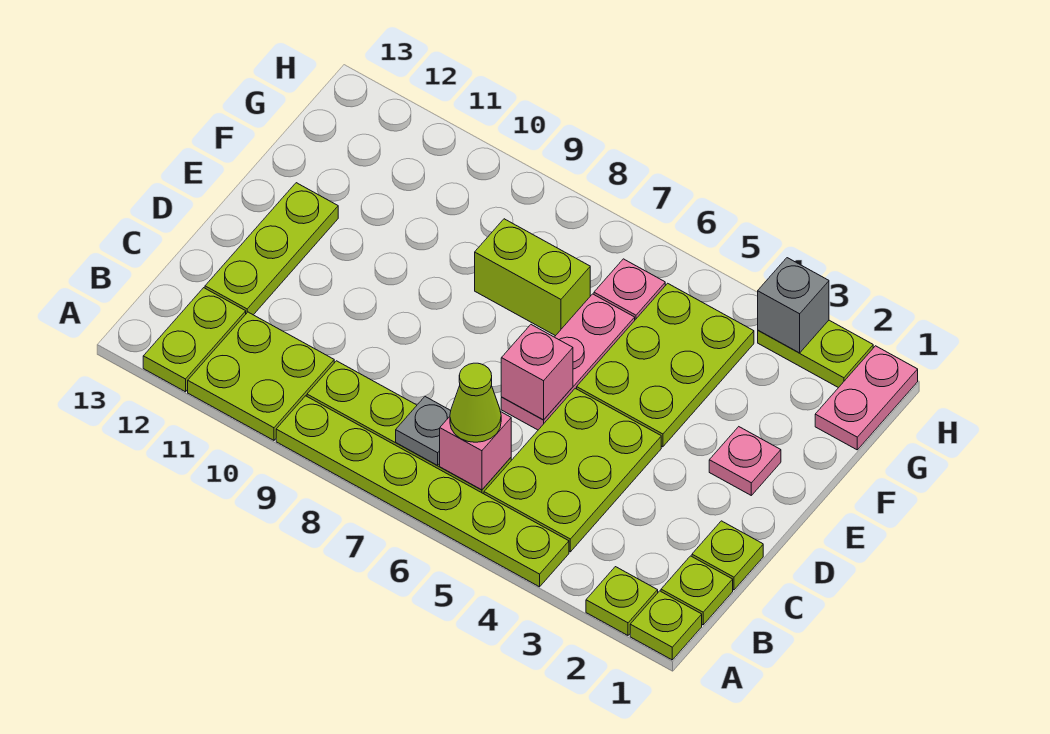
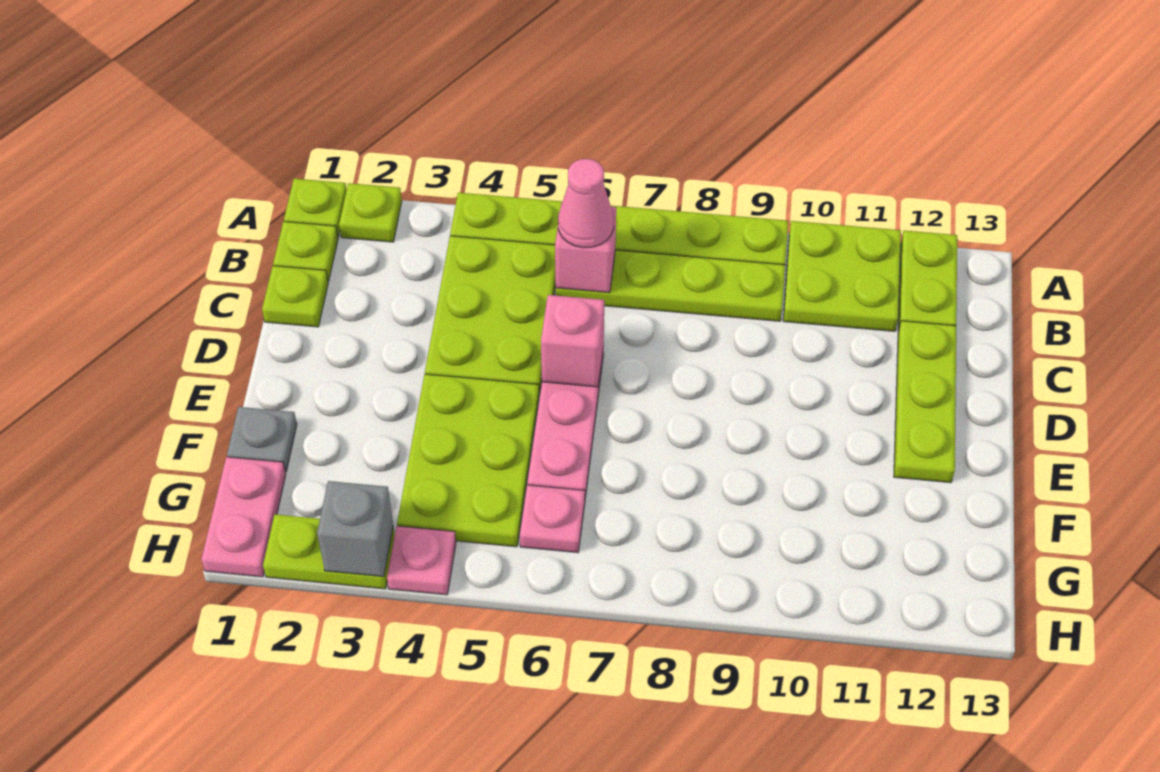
lime cone B6 level 3 -> pink cone B6 level 3
grey plate B7 level 2 -> grey plate F1 level 1
pink plate E2 level 1 -> pink plate H4 level 1
lime brick F7:F8 level 1 -> none

